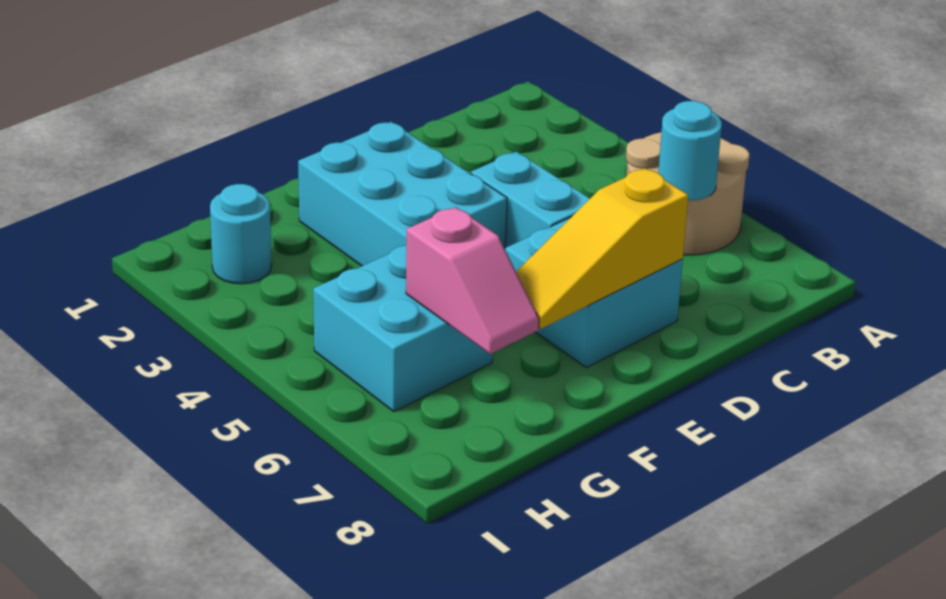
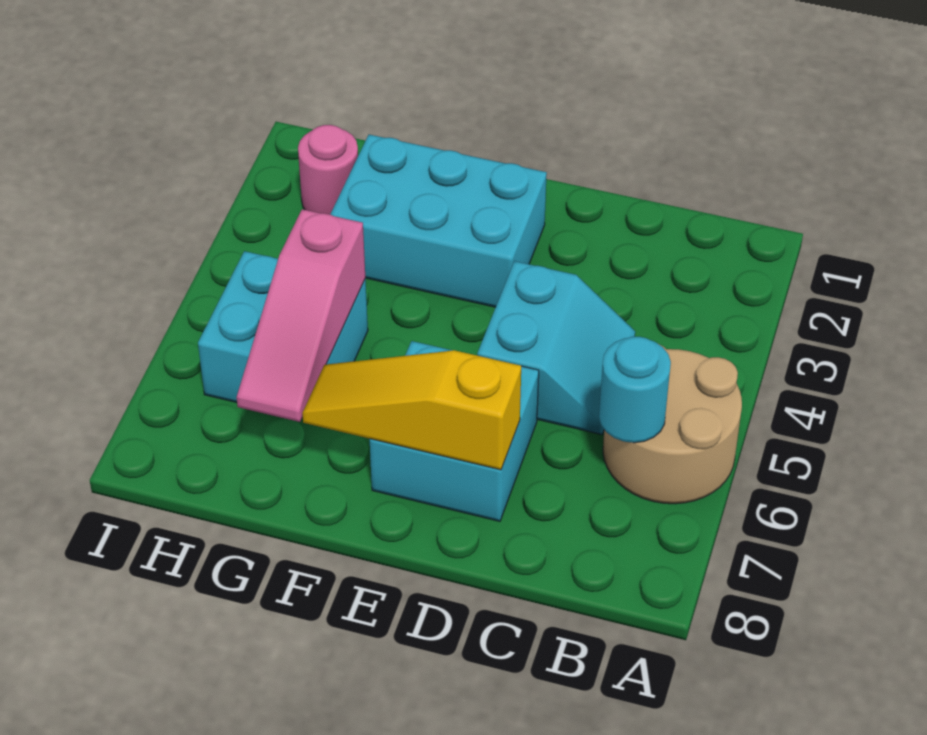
cyan brick E2:F4 level 1 -> cyan brick E2:G3 level 1
pink slope G6:G7 level 2 top 6 -> pink slope G5:G7 level 2 top 5
cyan round brick H2 level 1 -> pink round brick H2 level 1

